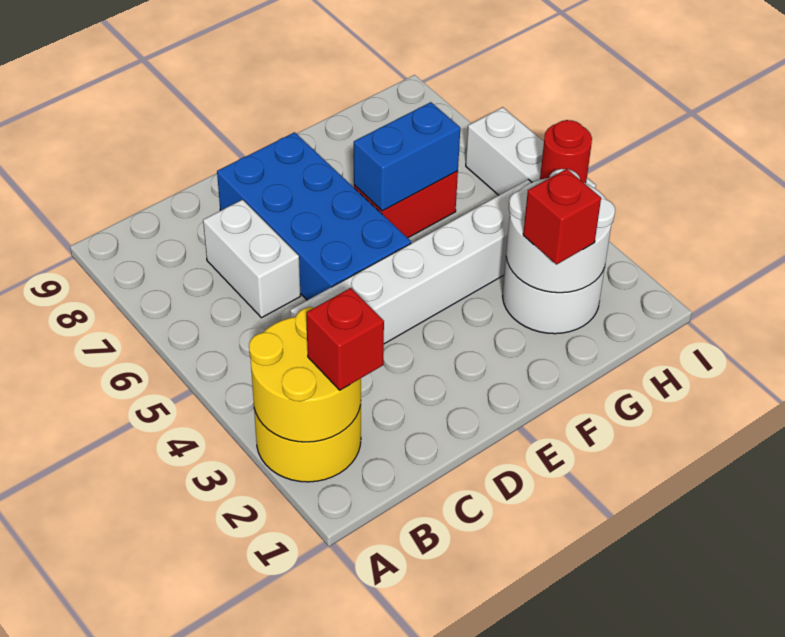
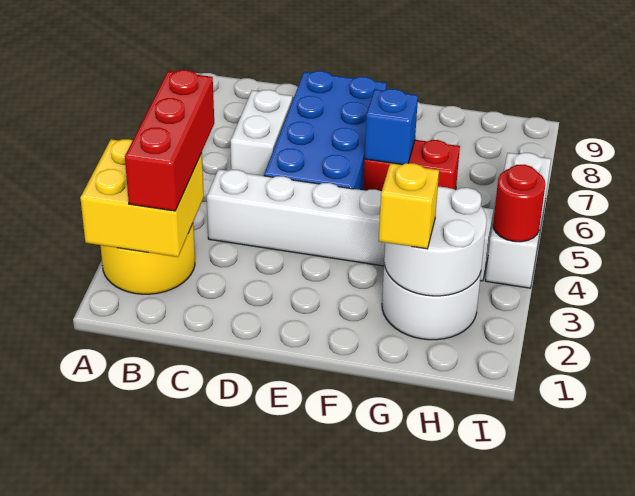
yellow round brick A2:B3 level 2 -> yellow brick A2:B3 level 2
red brick B2 level 3 -> red brick B2:B4 level 3
blue brick F6:G6 level 2 -> blue brick F6 level 2
red brick G2 level 3 -> yellow brick G2 level 3

